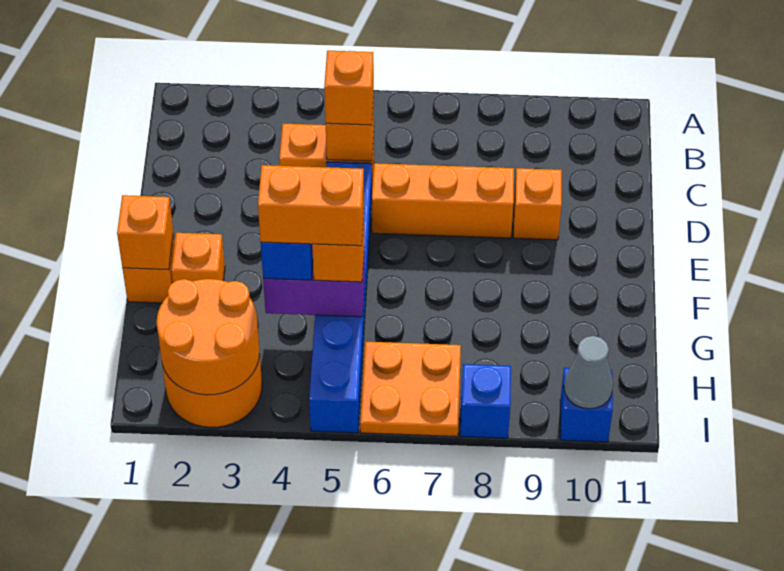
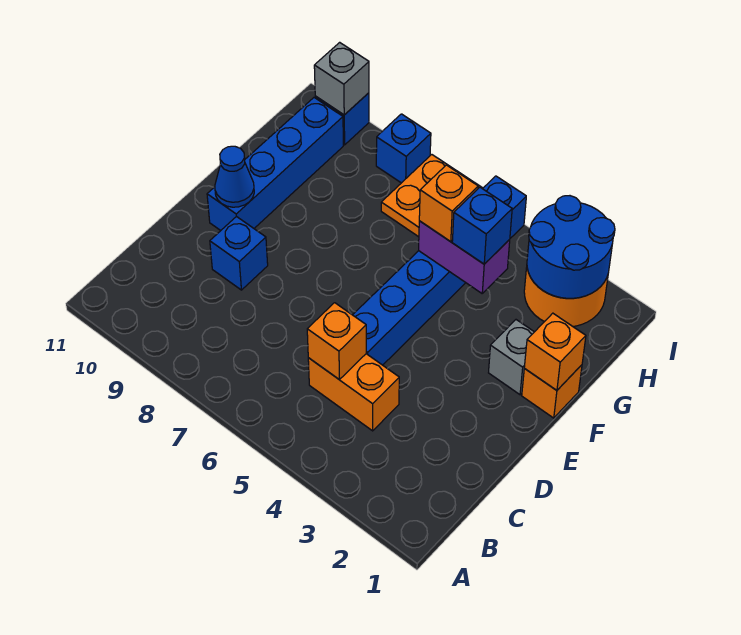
orange brick C5 level 3 -> none
orange brick D6:D8 level 1 -> none
orange brick D9 level 1 -> blue brick D9 level 1
none -> blue brick E10:H10 level 1
none -> blue cone E10 level 2
orange brick F2 level 1 -> grey brick F2 level 1
orange brick G4:G5 level 4 -> none
orange round brick H2:I3 level 2 -> blue round brick H2:I3 level 2
grey cone I10 level 2 -> grey brick I10 level 2

